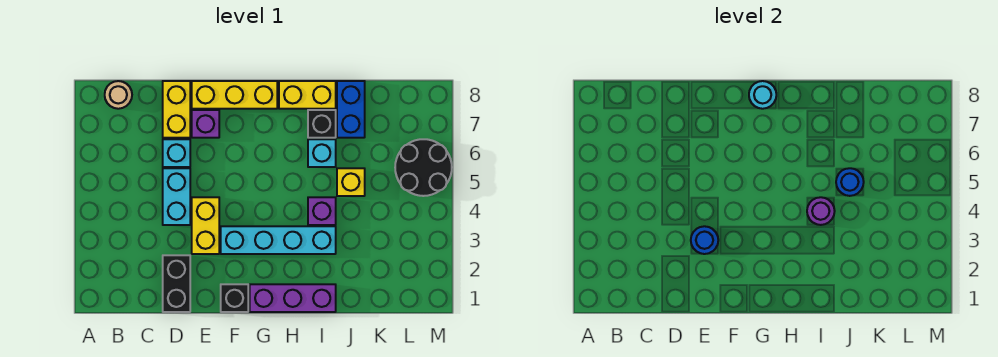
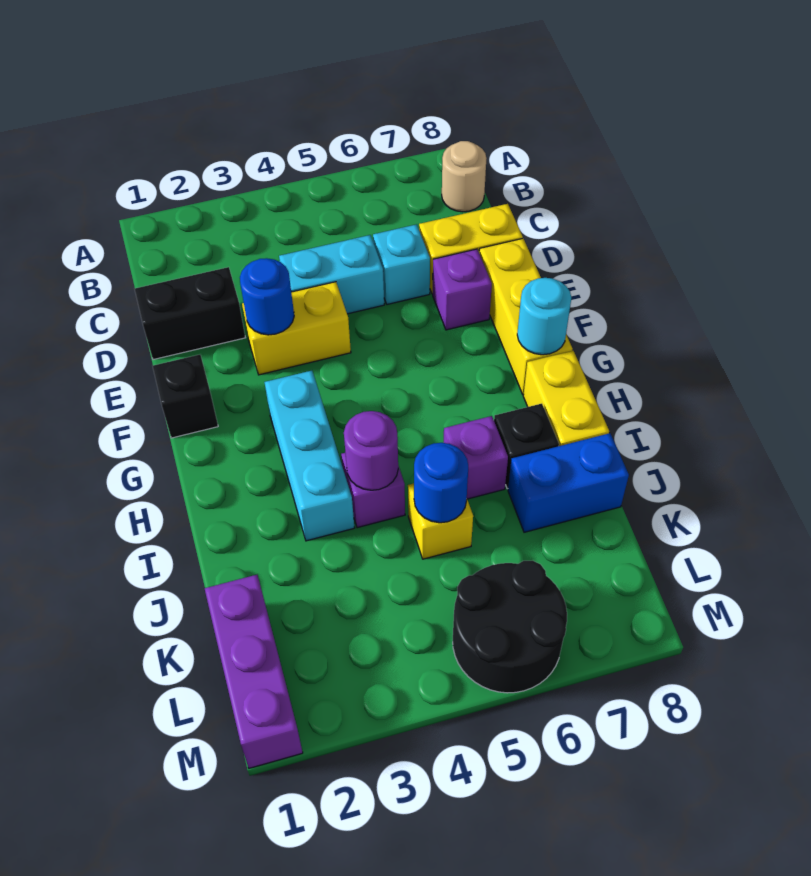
cyan brick F3:I3 level 1 -> cyan brick G3:I3 level 1
purple brick G1:I1 level 1 -> purple brick K1:M1 level 1
cyan brick I6 level 1 -> purple brick I6 level 1

